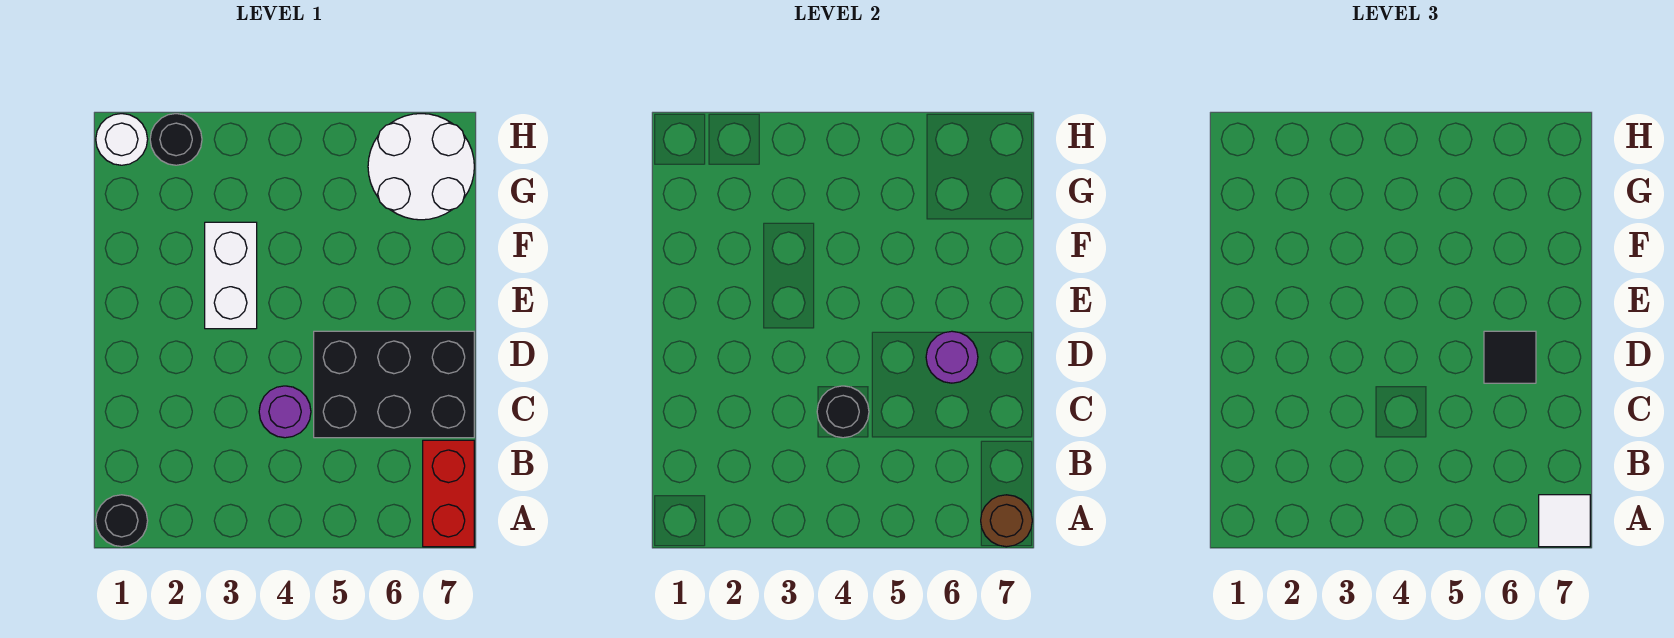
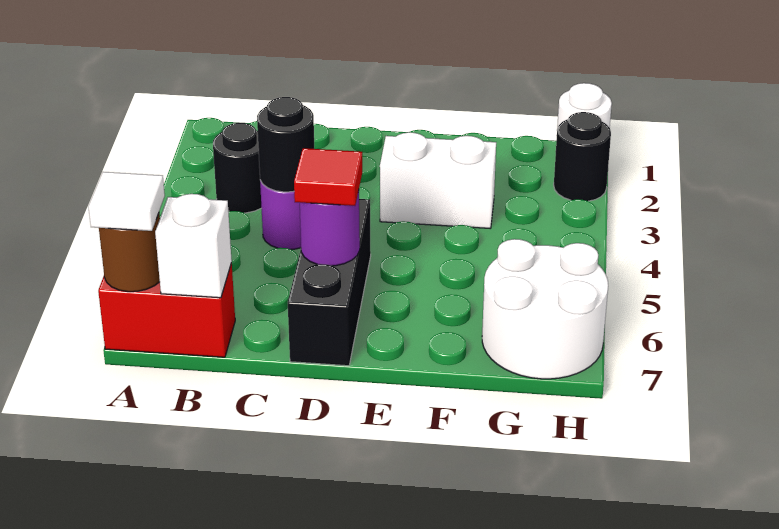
black round brick A1 level 1 -> black round brick B3 level 1
none -> white brick B7 level 2
black brick C5:D7 level 1 -> black brick D5:D7 level 1
black tile D6 level 3 -> red tile D6 level 3

